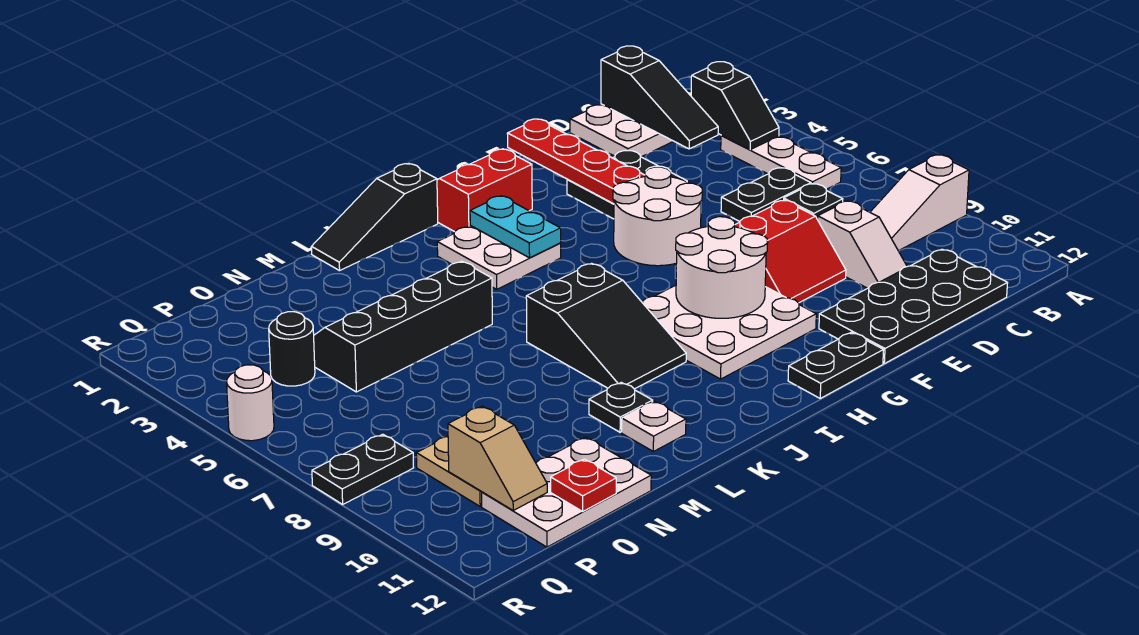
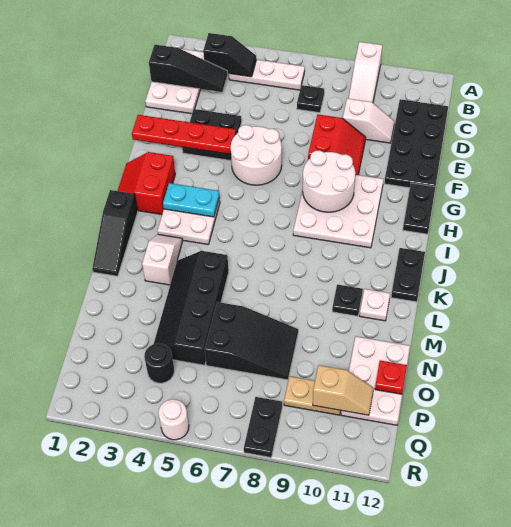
black plate C6:D6 level 1 -> black plate J12:K12 level 1
black slope J7:K9 level 1 top 7 -> black slope N6:O8 level 1 top 6
none -> white slope K3:L3 level 1 top L

